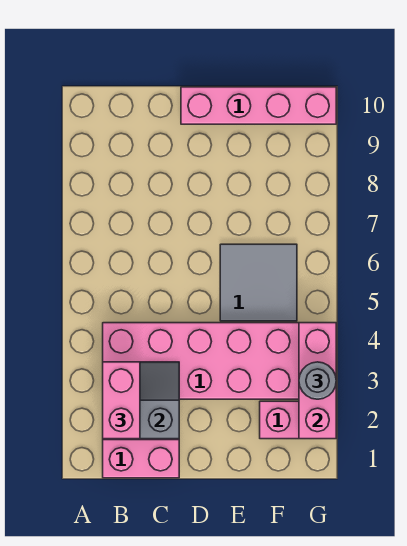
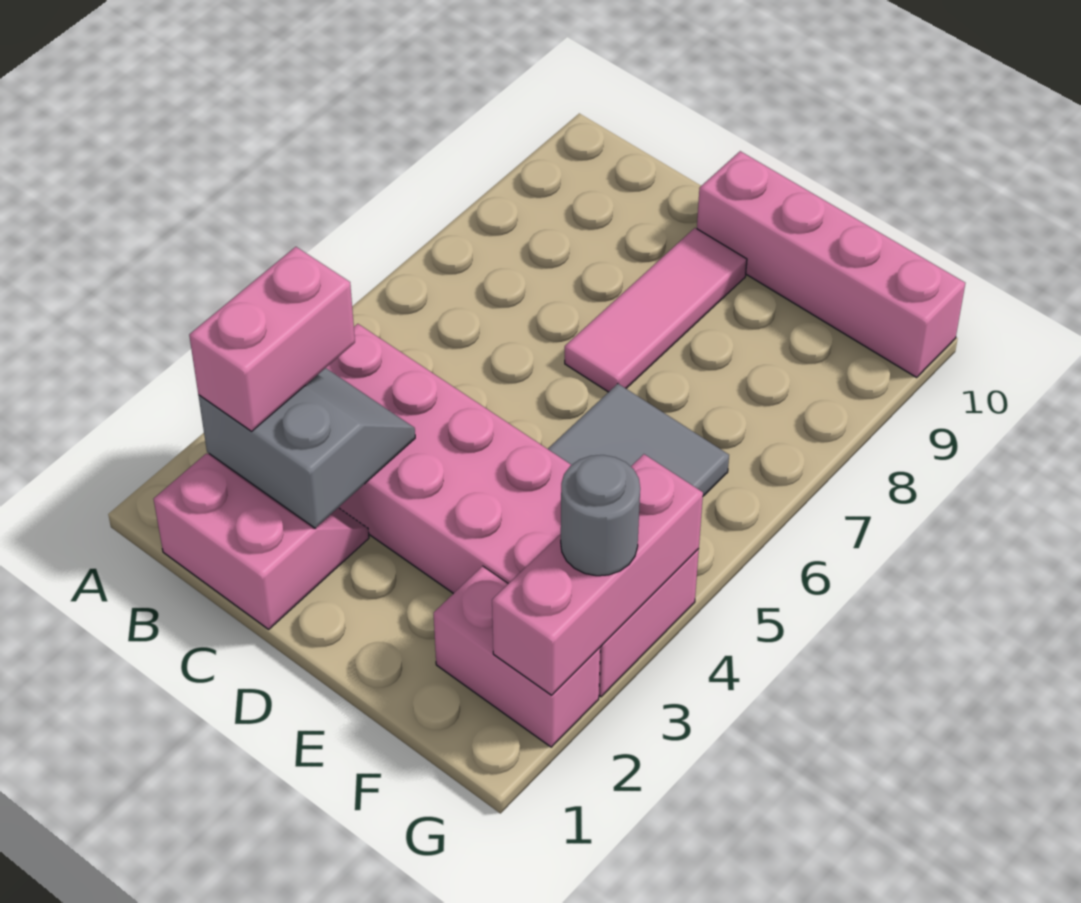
none -> pink tile D7:D9 level 1

